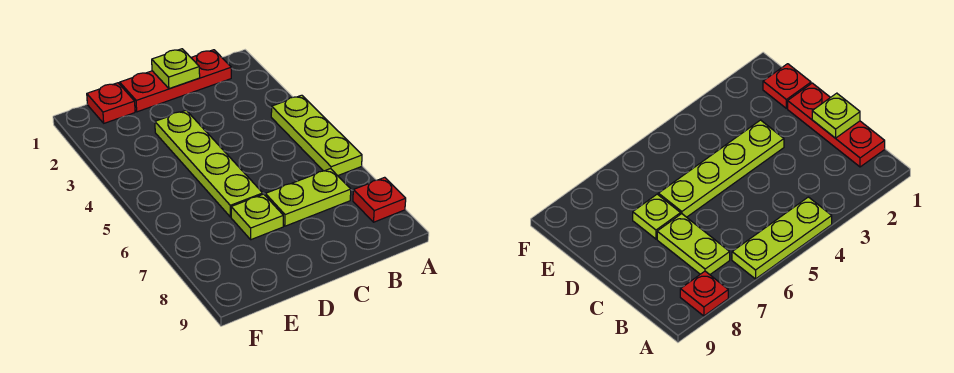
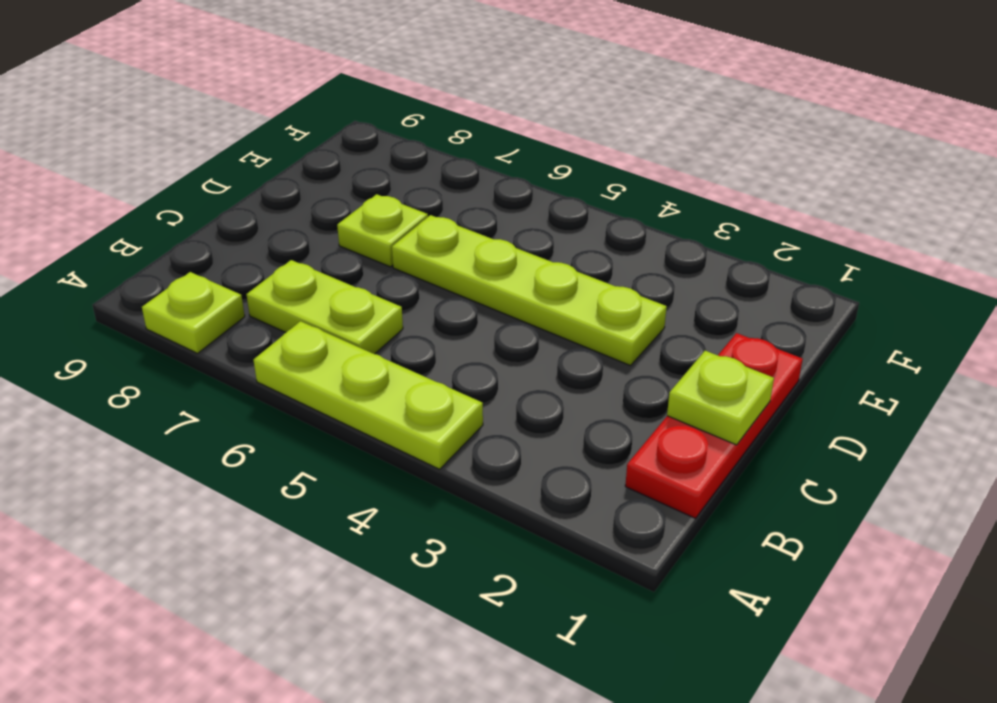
red plate A8 level 1 -> lime plate A8 level 1
lime plate B7:C7 level 1 -> lime plate B6:B7 level 1
red plate E1 level 1 -> none

